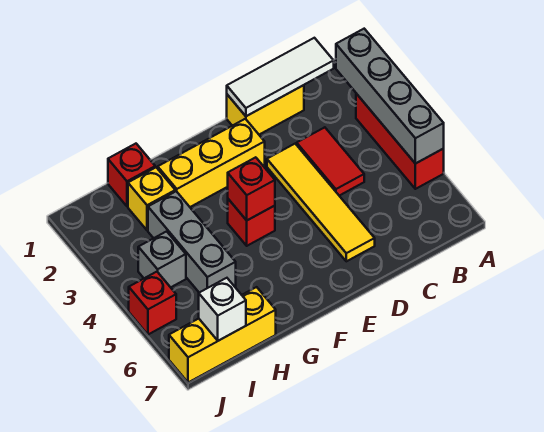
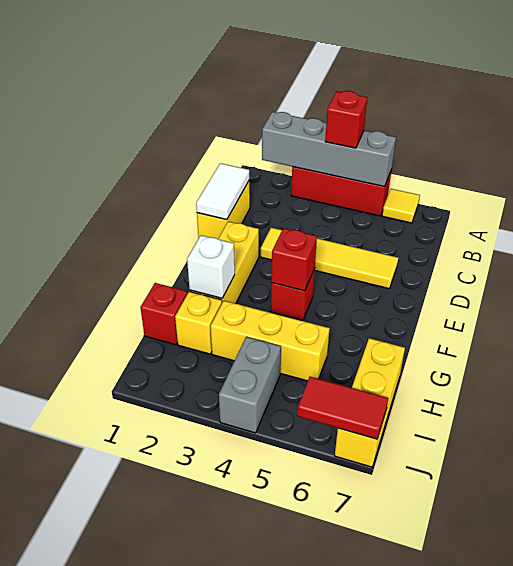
none -> yellow tile A6 level 1
white tile B1:D1 level 2 -> white tile C1:D1 level 2
red tile C3:C4 level 1 -> red tile J6:J7 level 2
grey brick H3:H5 level 1 -> yellow brick H3:H5 level 1
grey brick I4 level 1 -> grey brick I4:J4 level 1
white brick I7 level 2 -> white brick G2 level 2
red brick J5 level 1 -> red brick A4 level 3

